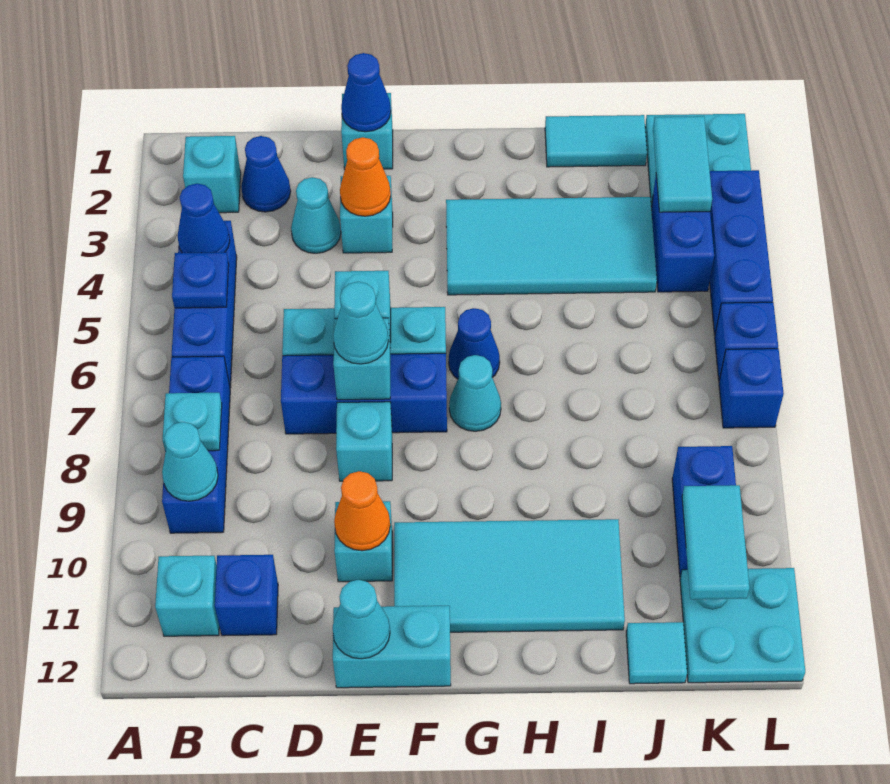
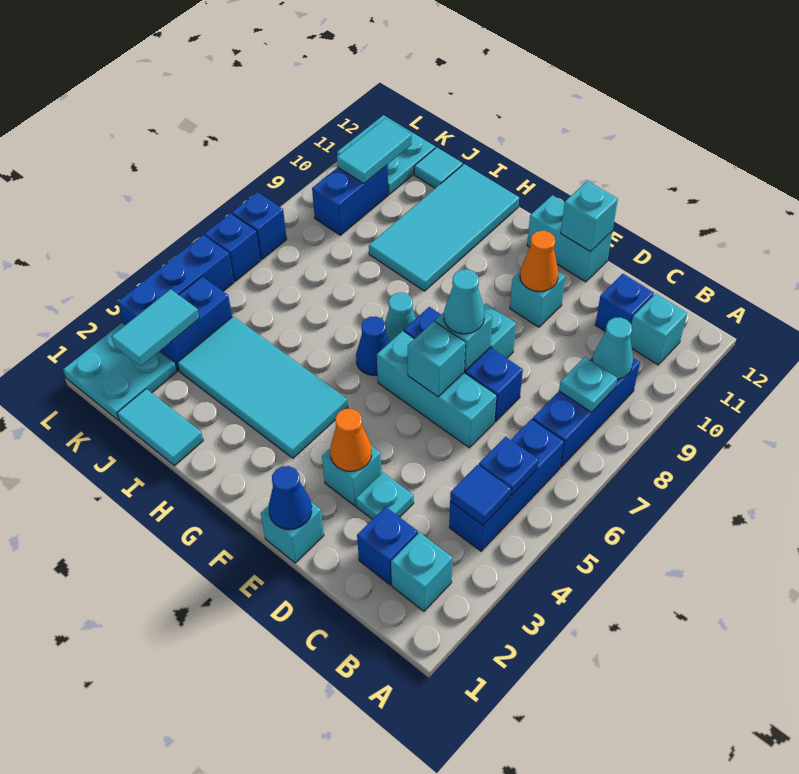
blue cone B4 level 2 -> blue tile B4 level 2
blue cone C2 level 1 -> blue brick C2 level 1
cyan cone D3 level 1 -> cyan plate D3 level 1
cyan cone E12 level 2 -> cyan brick E12 level 2
cyan tile F10:I11 level 1 -> cyan tile H9:I12 level 1

